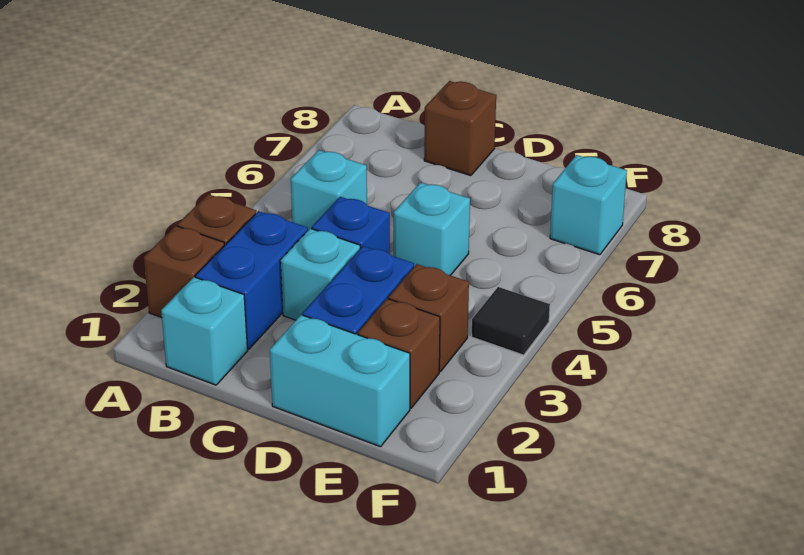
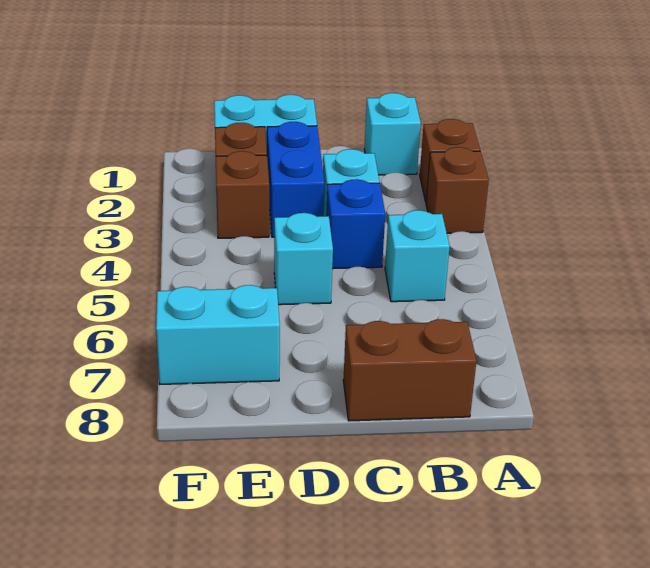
blue brick B2:B3 level 1 -> none
brown brick C8 level 1 -> brown brick B8:C8 level 1
black tile F4 level 1 -> none
cyan brick F7 level 1 -> cyan brick E7:F7 level 1

